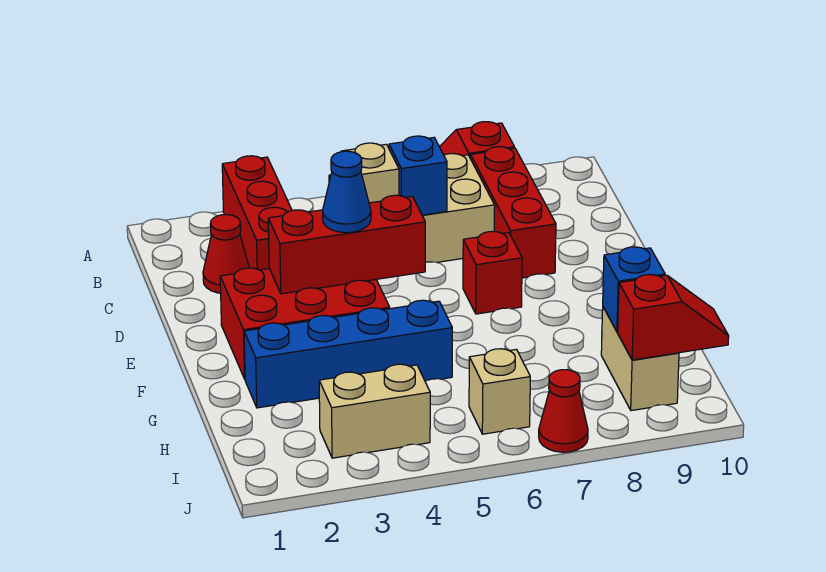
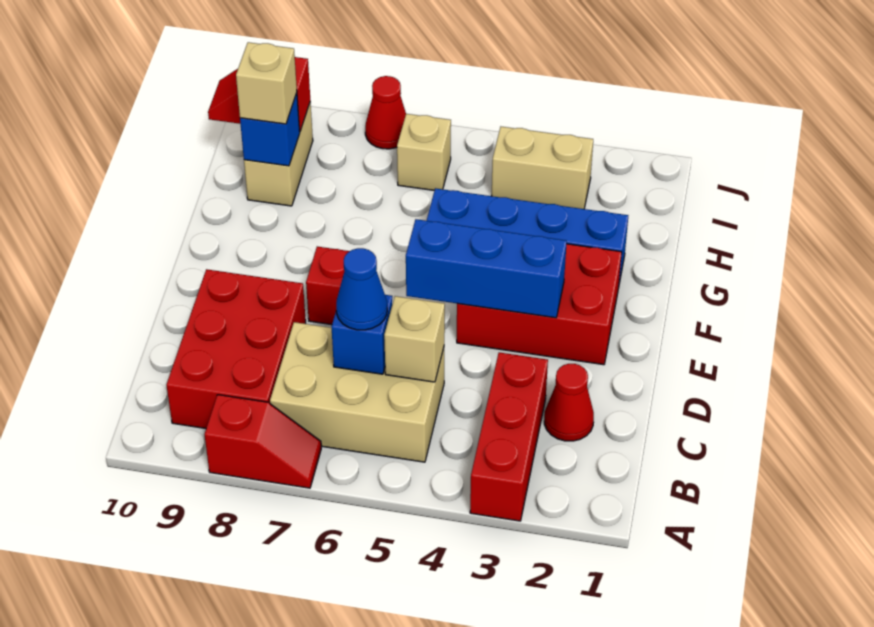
red brick B8:D8 level 1 -> red brick B8:D9 level 1
red brick E3:E5 level 2 -> blue brick E3:E5 level 2
blue cone E4 level 3 -> blue cone C6 level 3
none -> tan brick H9 level 3

